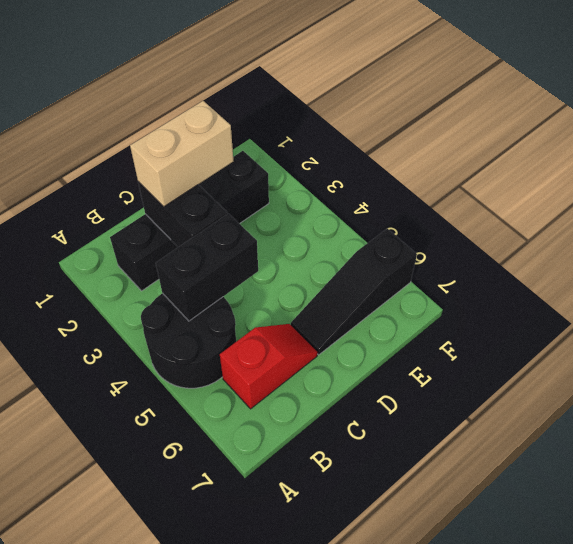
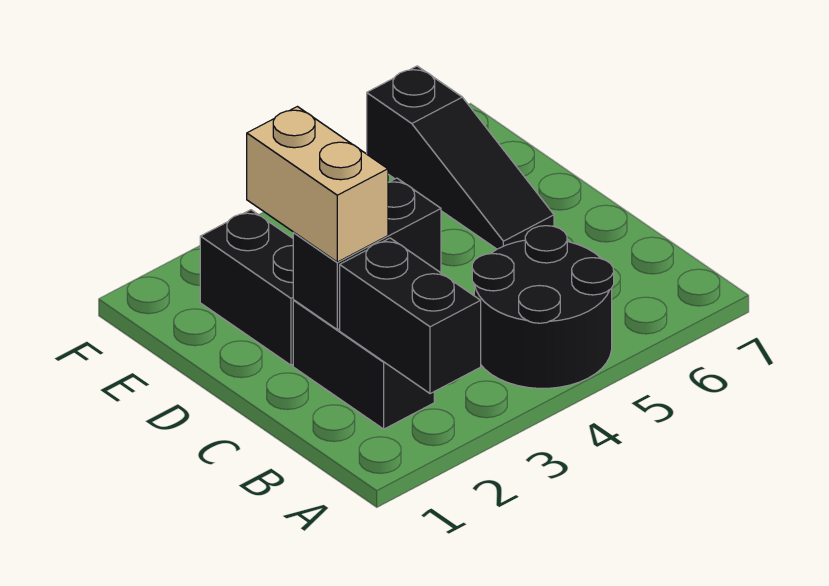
black brick B4:C4 level 2 -> black brick A2:B2 level 2
red slope B6:C6 level 1 top B -> none

